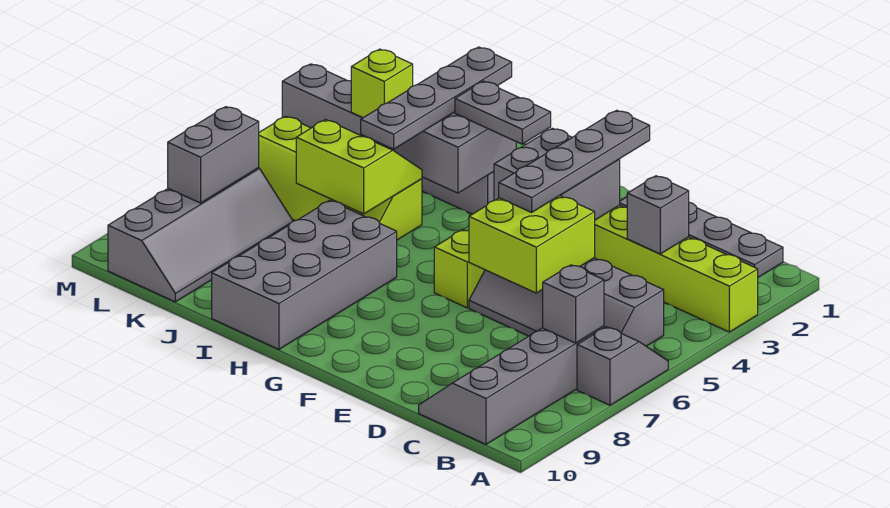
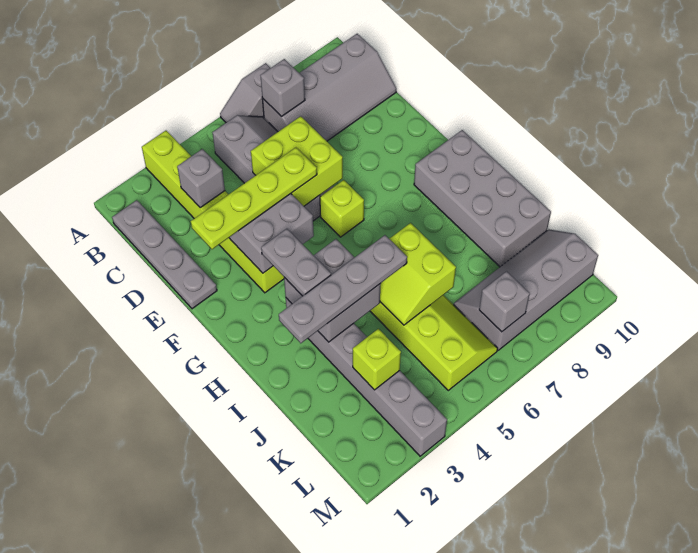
grey plate E2:E5 level 3 -> lime plate E2:E5 level 3
grey brick H7:I10 level 1 -> grey brick G9:J10 level 1
grey brick L7:L8 level 2 -> grey brick L7 level 2

